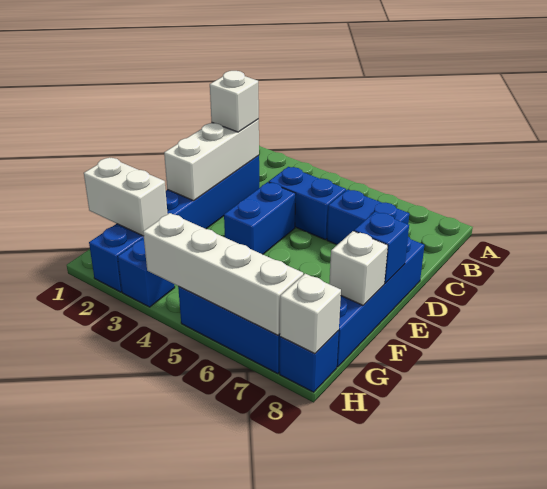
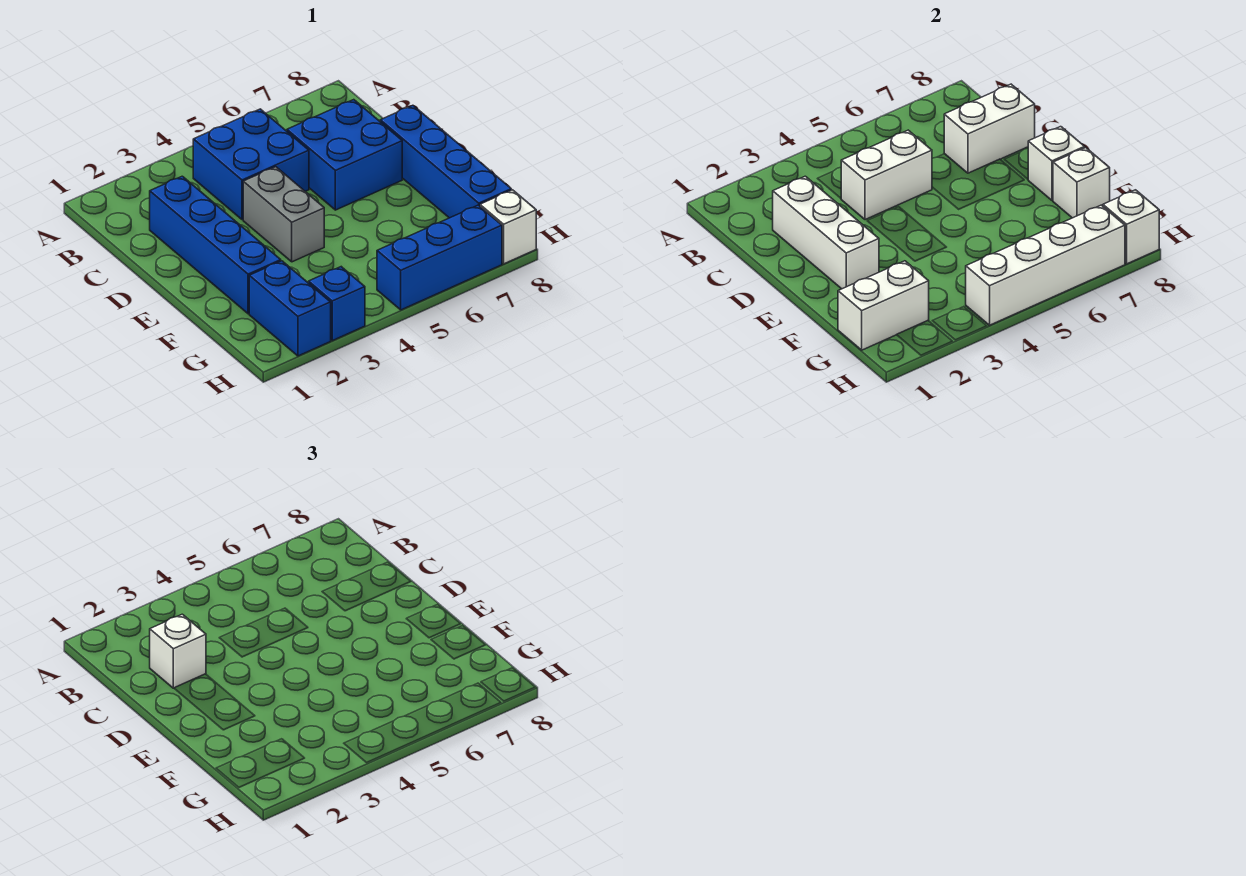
blue brick C4:C5 level 1 -> blue brick B4:C5 level 1
none -> white brick C4:C5 level 2
blue brick C6:C7 level 1 -> blue brick C6:D7 level 1
none -> white brick C7:C8 level 2
blue brick D4:E4 level 1 -> grey brick D4:E4 level 1
blue brick E8 level 2 -> white brick E8 level 2
blue brick H8 level 1 -> white brick H8 level 1

